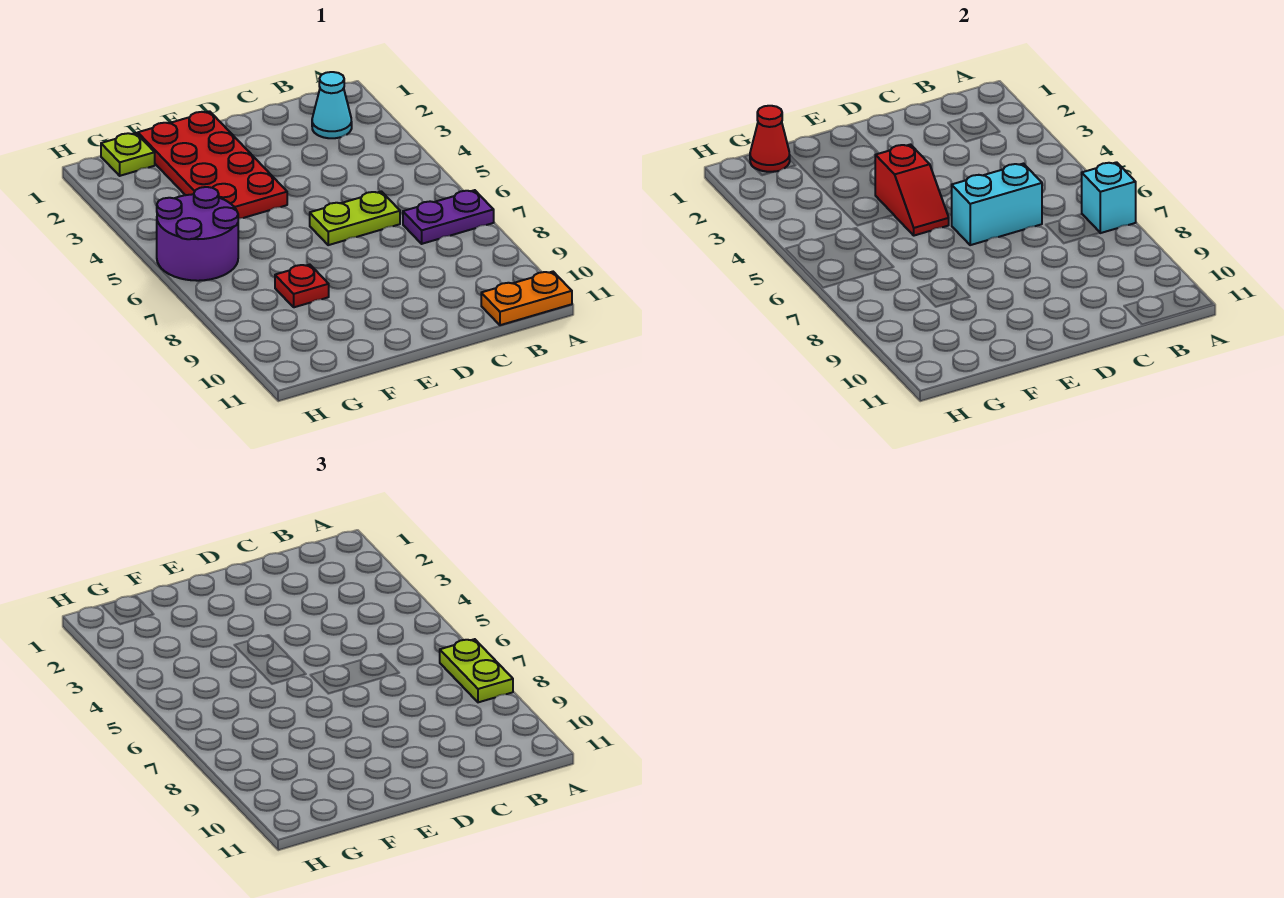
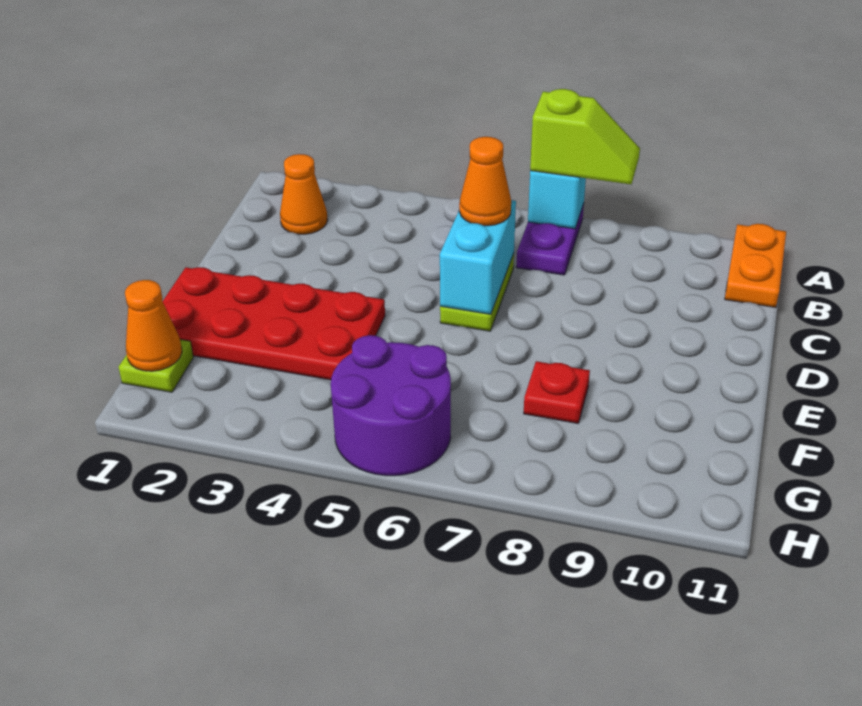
lime plate A7:A8 level 3 -> lime slope A7:A8 level 3 top 7
cyan cone B2 level 1 -> orange cone B2 level 1
none -> orange cone C6 level 3
red slope E4:E5 level 2 top 4 -> none
red cone G1 level 2 -> orange cone G1 level 2

